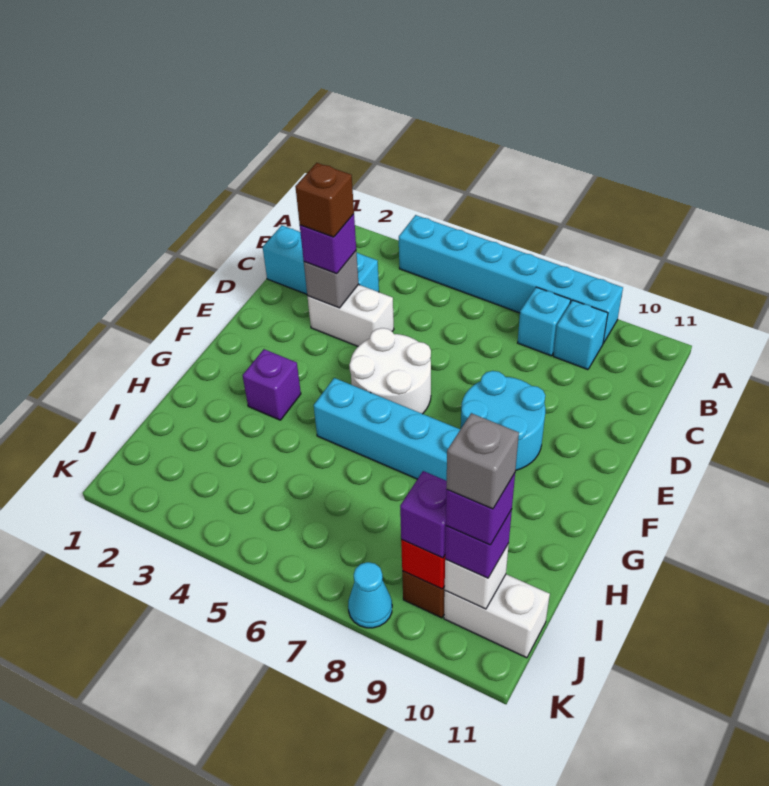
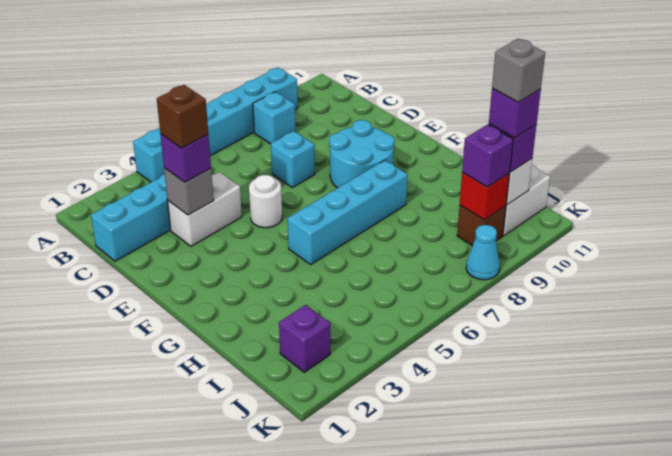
cyan brick B9 level 1 -> cyan brick D7 level 1
white round brick E5:F6 level 1 -> white round brick E5 level 1
purple brick G3 level 1 -> purple brick J2 level 1

